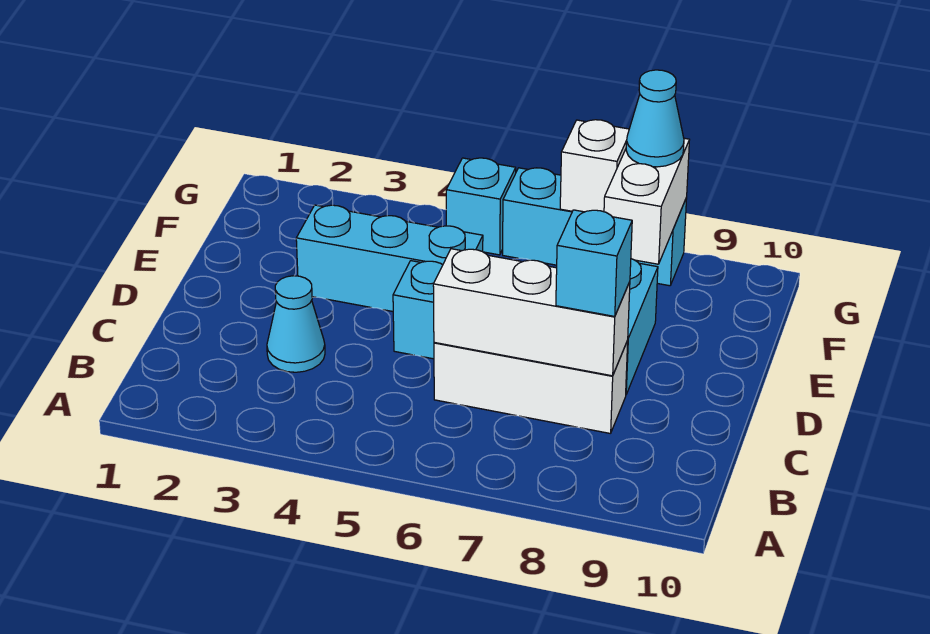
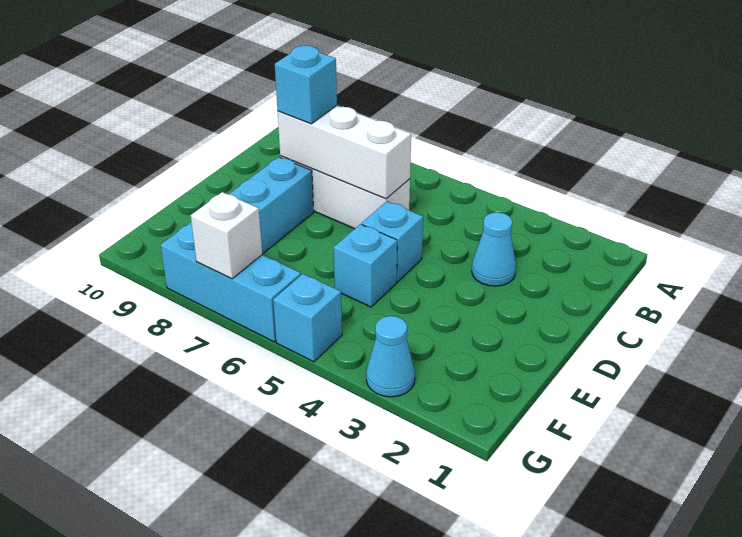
cyan brick E3:E5 level 1 -> cyan brick E5 level 1
white brick F8:G8 level 2 -> none
cyan cone G8 level 3 -> cyan cone G3 level 1

